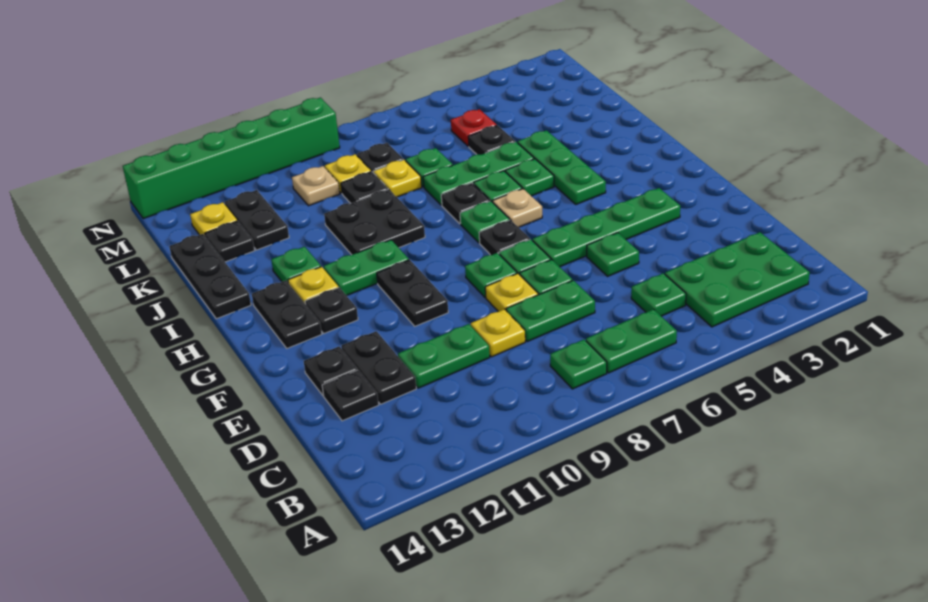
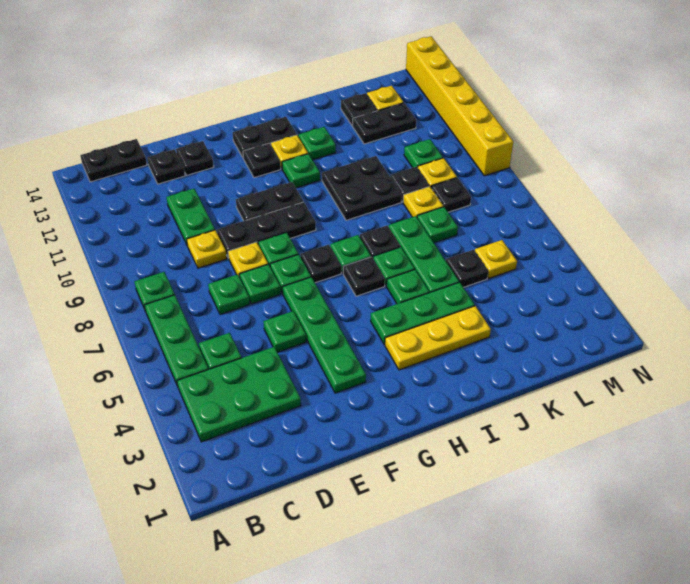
green plate B2:C4 level 1 -> green plate B3:D4 level 1
green plate B6:B7 level 1 -> green plate B5:B7 level 1
green plate D7:D8 level 1 -> green plate D7 level 1
black plate D12:E12 level 1 -> black plate B14:C14 level 1
none -> yellow plate H3:J3 level 1
tan plate H6 level 1 -> black plate H6 level 1
green plate H10:H11 level 1 -> green plate H11 level 1
black plate I14:K14 level 1 -> black plate E9:G9 level 1
red plate L5 level 1 -> yellow plate L5 level 1
tan plate L10 level 1 -> green plate L10 level 1
green brick N9:N14 level 1 -> yellow brick N9:N14 level 1

